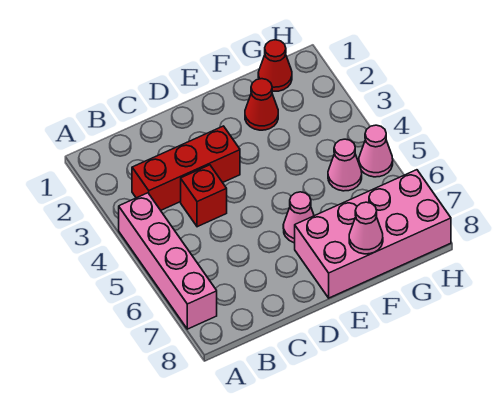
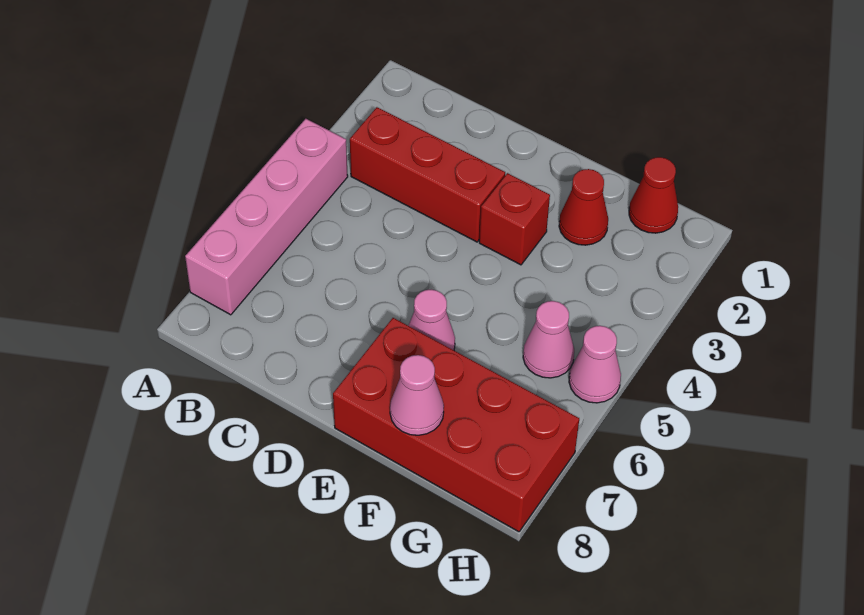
red brick C4 level 1 -> red brick E3 level 1
pink brick E7:H8 level 1 -> red brick E7:H8 level 1

